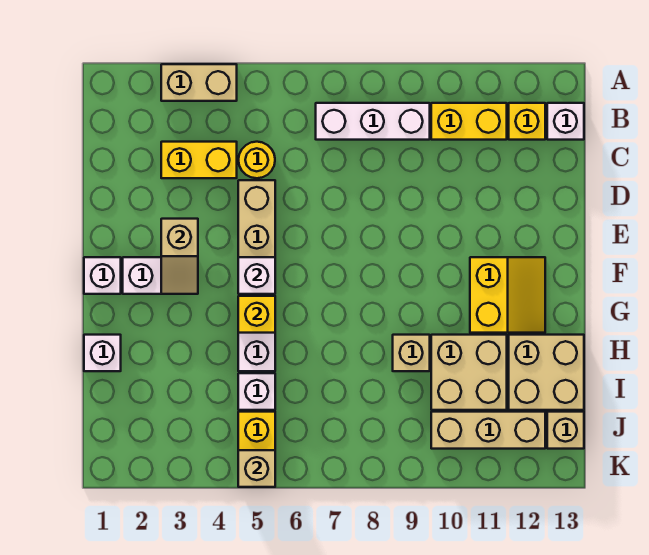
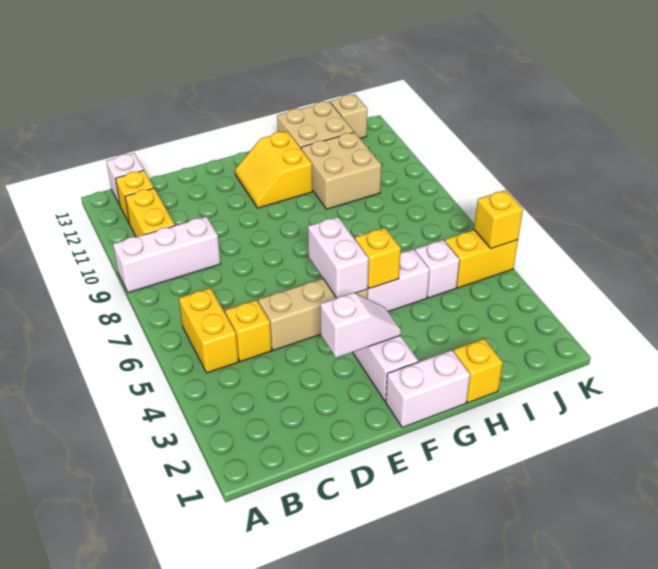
tan brick A3:A4 level 1 -> none
white brick B7:B9 level 1 -> white brick A9:C9 level 1
yellow brick C3:C4 level 1 -> yellow brick B5:B6 level 1
yellow round brick C5 level 1 -> yellow brick C5 level 1
tan slope E3:F3 level 2 top E -> white slope E3:F3 level 2 top E
white brick F1 level 1 -> white brick F1:G1 level 1
white brick F5 level 2 -> white brick F5:F6 level 2
yellow slope F11:G12 level 1 top 11 -> yellow slope F11:G12 level 1 top G
white brick H1 level 1 -> yellow brick H1 level 1
tan brick H9 level 1 -> none
tan brick J10:J12 level 1 -> none
tan brick K5 level 2 -> yellow brick K5 level 2

